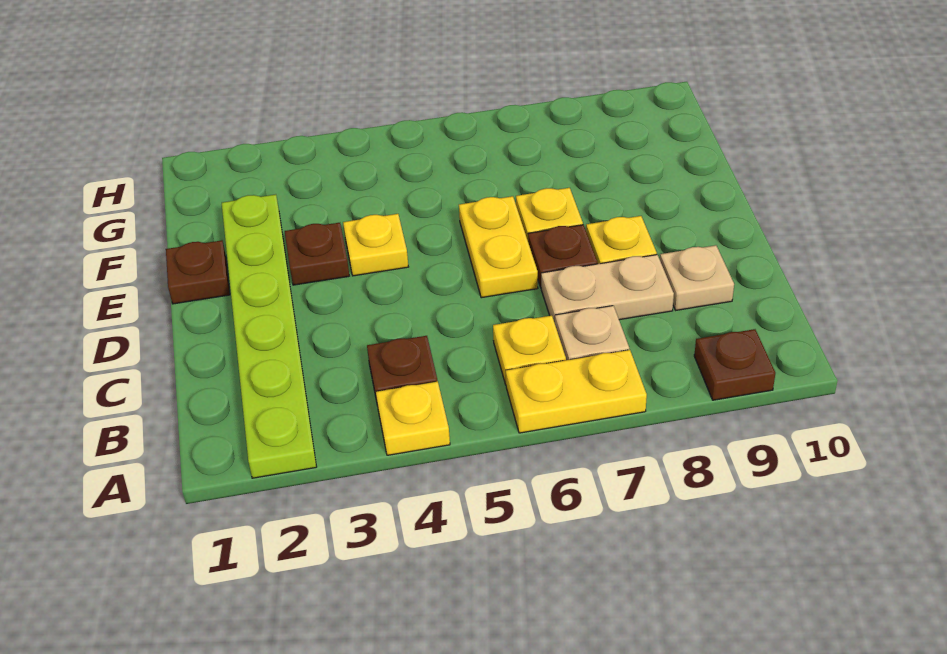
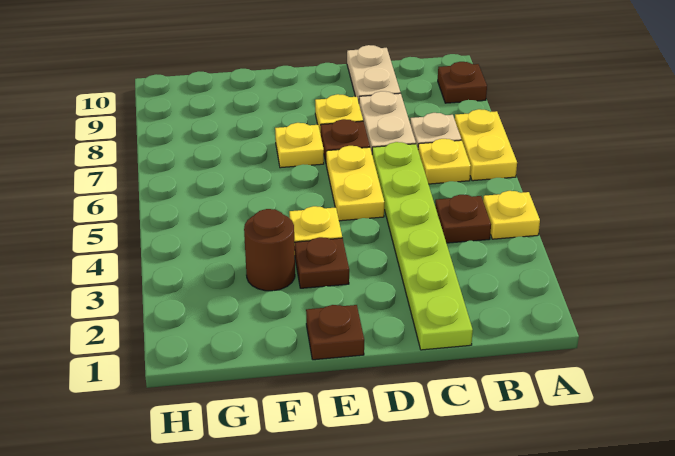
lime plate A2:F2 level 1 -> lime plate C1:C6 level 1
tan plate C9 level 1 -> tan plate C9:C10 level 1
yellow plate D6:E6 level 1 -> yellow plate D5:D6 level 1
none -> brown round brick F3 level 1

